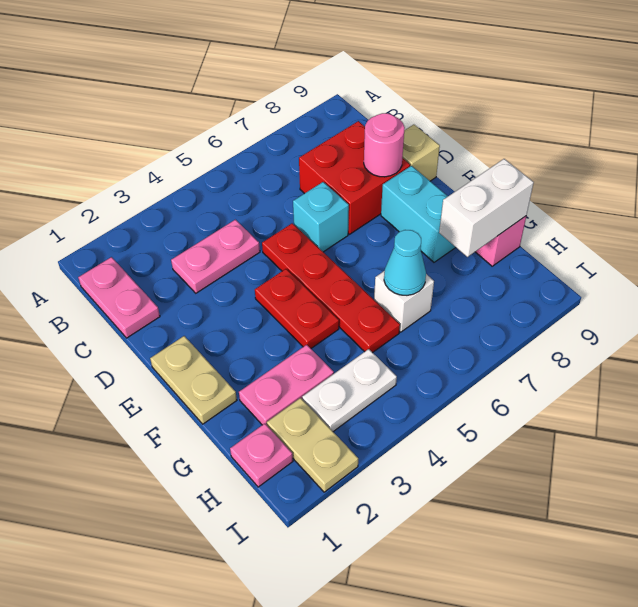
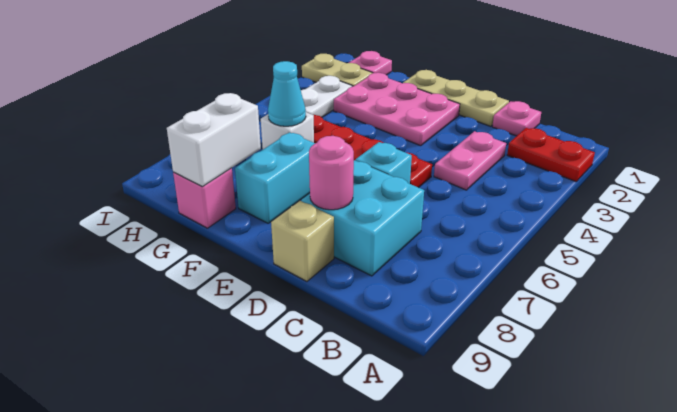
pink plate B1:C1 level 1 -> pink plate C1 level 1
red brick C7:D8 level 1 -> cyan brick C7:D8 level 1
tan plate E1:F1 level 1 -> tan plate D1:F1 level 1
red plate E4:F4 level 1 -> red plate A2:B2 level 1
cyan brick E8:F8 level 1 -> cyan brick F7:F8 level 1
pink plate G2:G3 level 1 -> pink plate E2:G3 level 1

